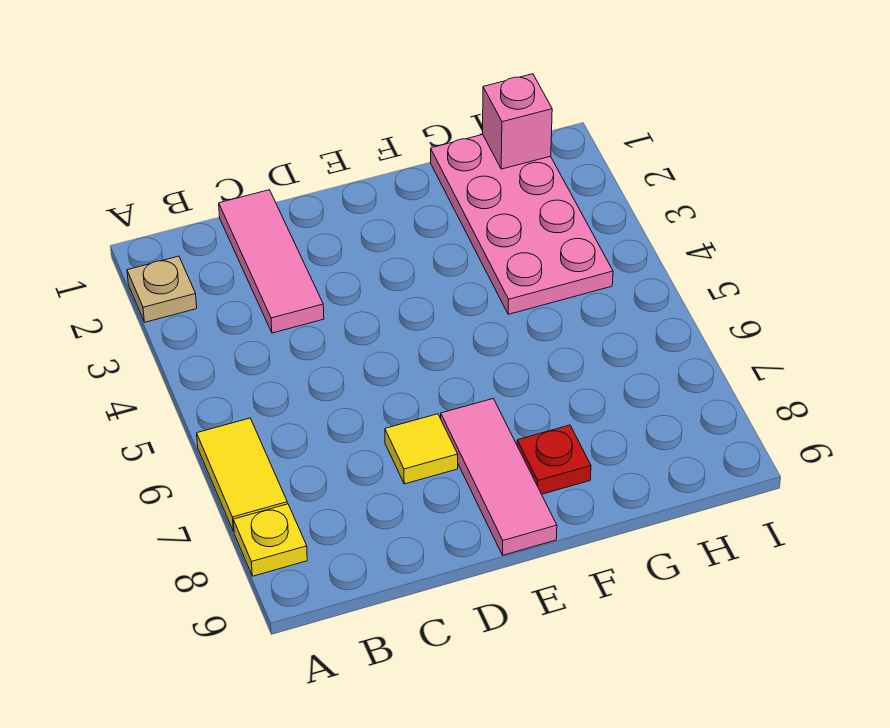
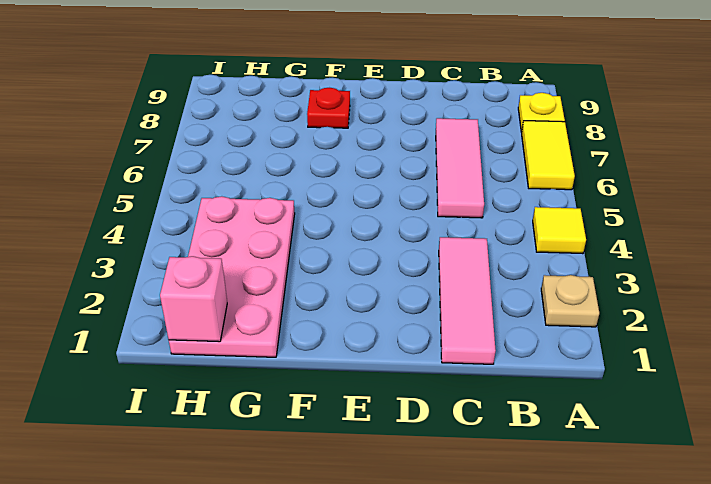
yellow tile D7 level 1 -> yellow tile A4 level 1
pink tile E7:E9 level 1 -> pink tile C5:C7 level 1

